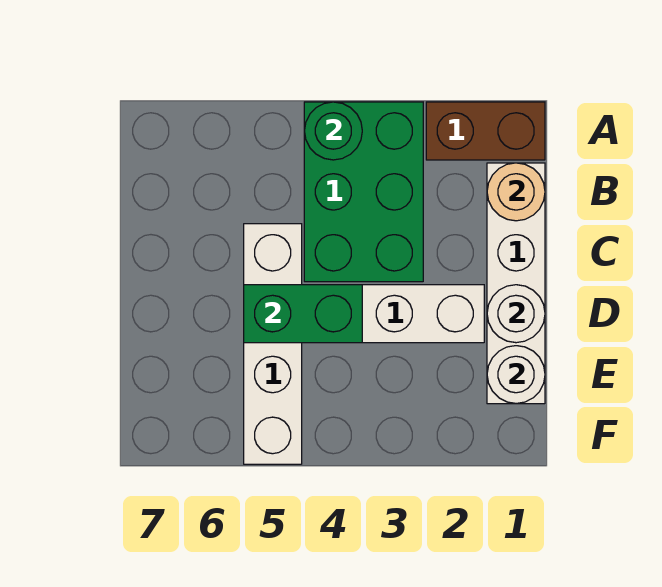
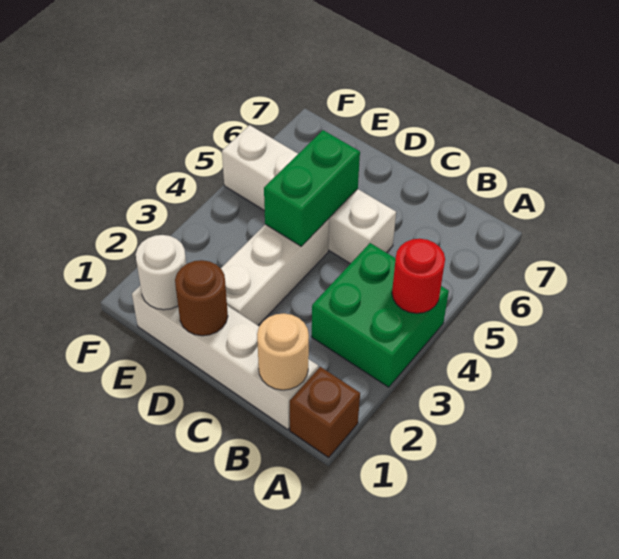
brown brick A1:A2 level 1 -> brown brick A1 level 1
green brick A3:C4 level 1 -> green brick A3:B4 level 1
green round brick A4 level 2 -> red round brick A4 level 2
white round brick D1 level 2 -> brown round brick D1 level 2

